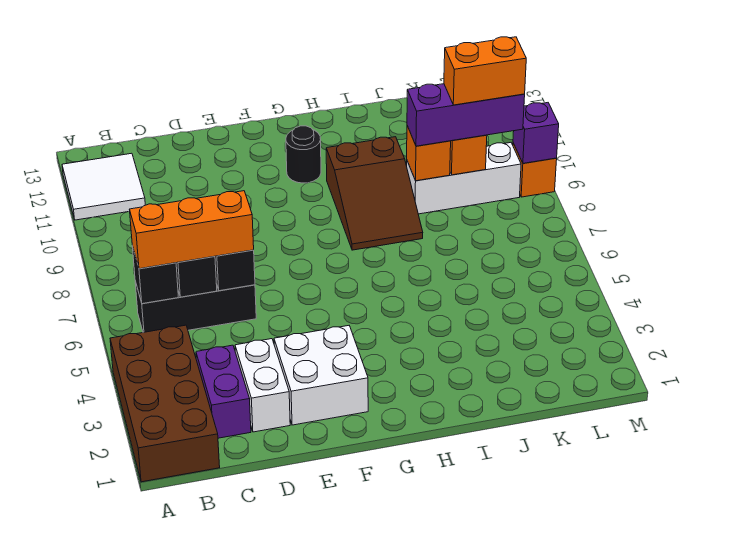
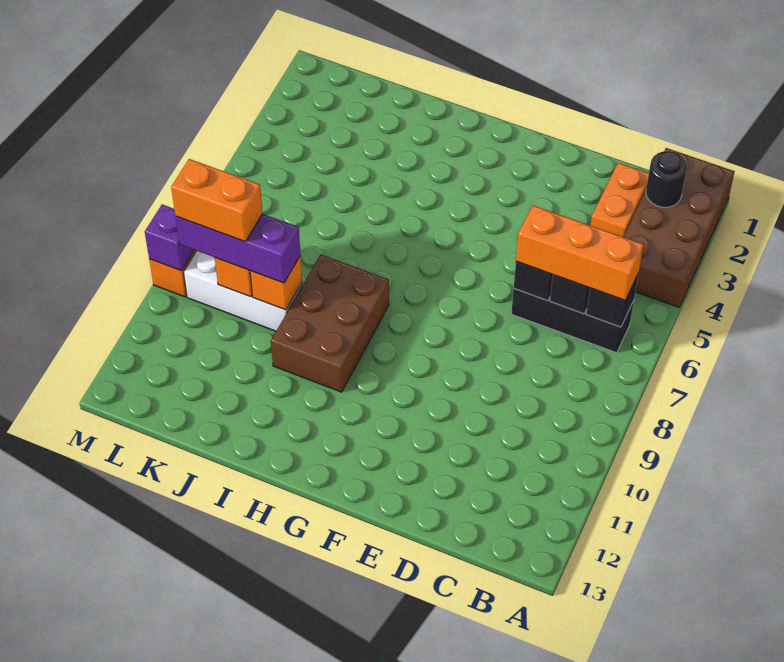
white tile A11:B12 level 1 -> none
purple brick C2:C3 level 1 -> orange brick C2:C3 level 1
white brick D2:D3 level 1 -> none
white brick E2:F3 level 1 -> none
black round brick G11 level 1 -> black round brick B2 level 2
brown slope H8:I10 level 1 top 10 -> brown brick H8:I10 level 1

